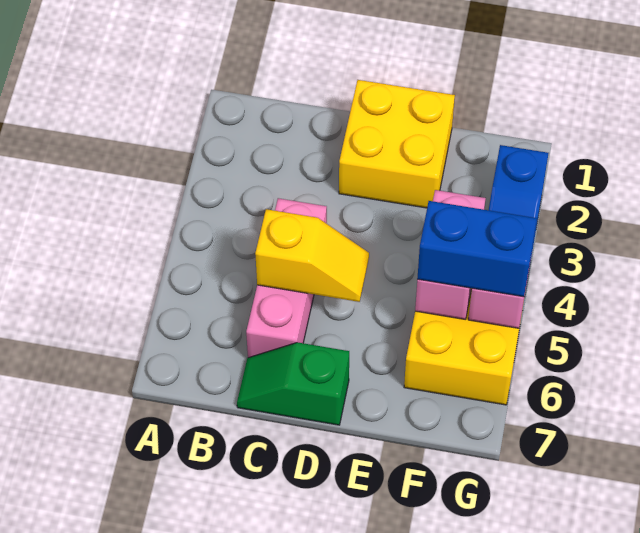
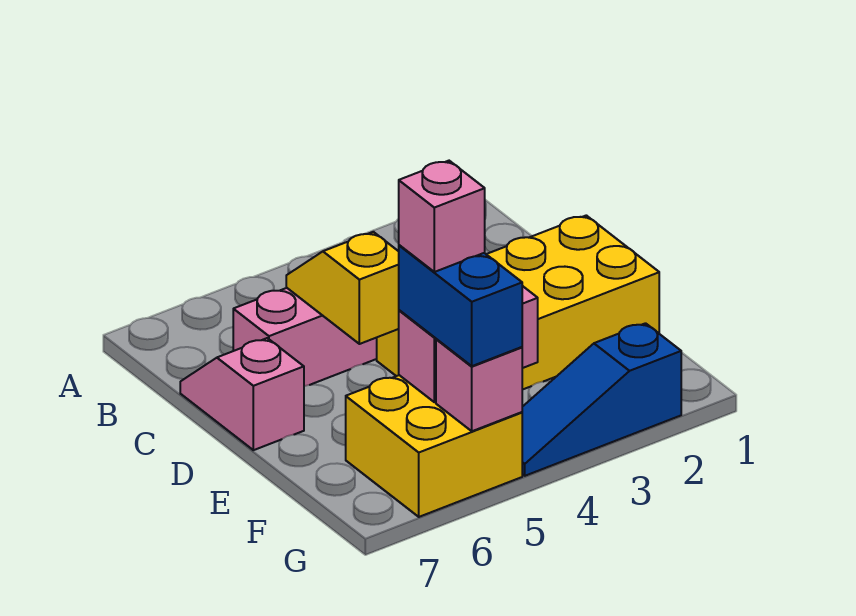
yellow slope C5:D5 level 2 top C -> yellow slope C5:D5 level 2 top D
green slope C7:D7 level 1 top D -> pink slope C7:D7 level 1 top D
yellow brick D1:E2 level 1 -> yellow brick D1:E4 level 1
none -> pink brick F5 level 4

